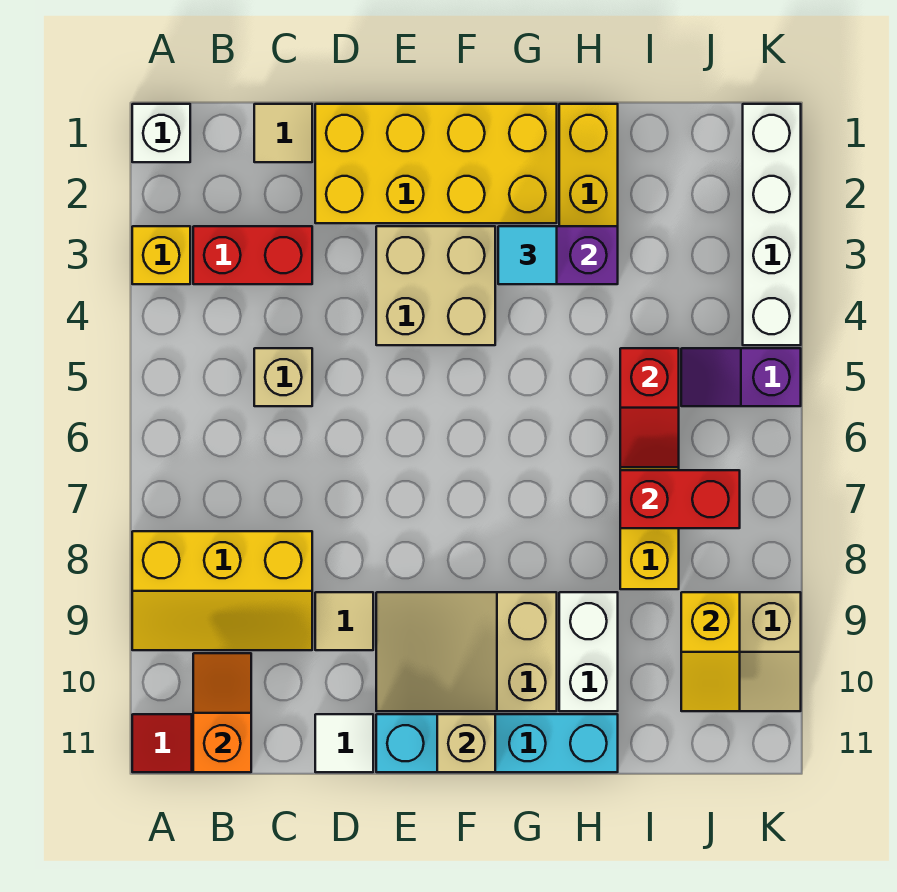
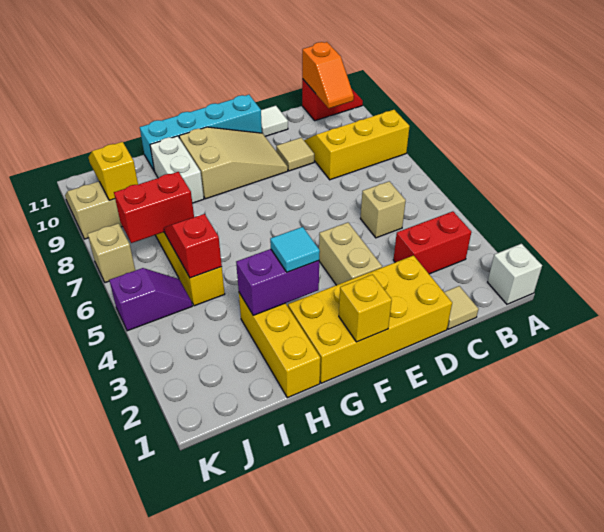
yellow brick A3 level 1 -> yellow brick F1 level 2
tan brick E3:F4 level 1 -> tan brick E3:E4 level 1
tan brick F11 level 2 -> tan brick K7 level 1
white brick K1:K4 level 1 -> none

